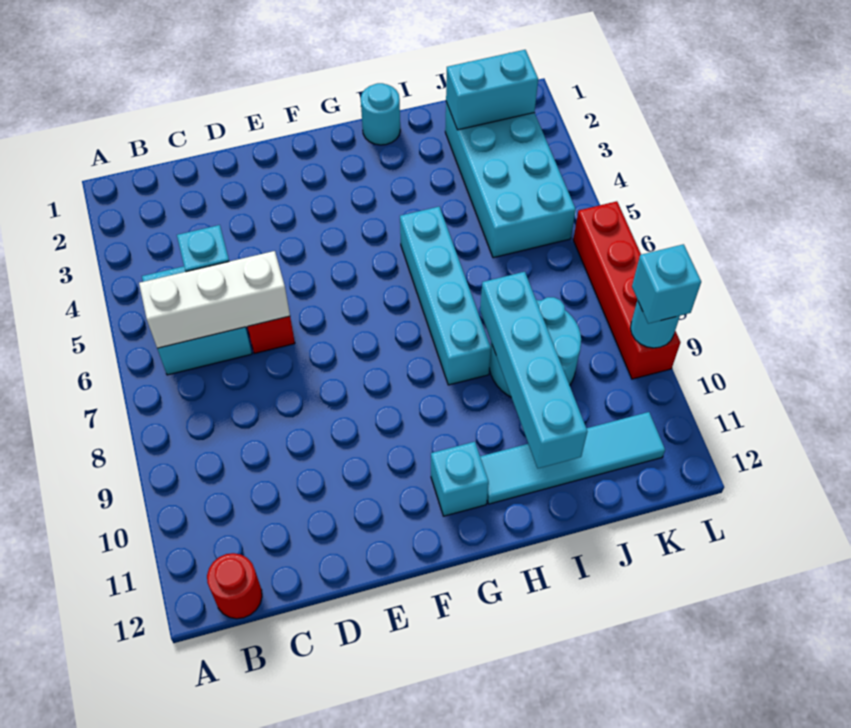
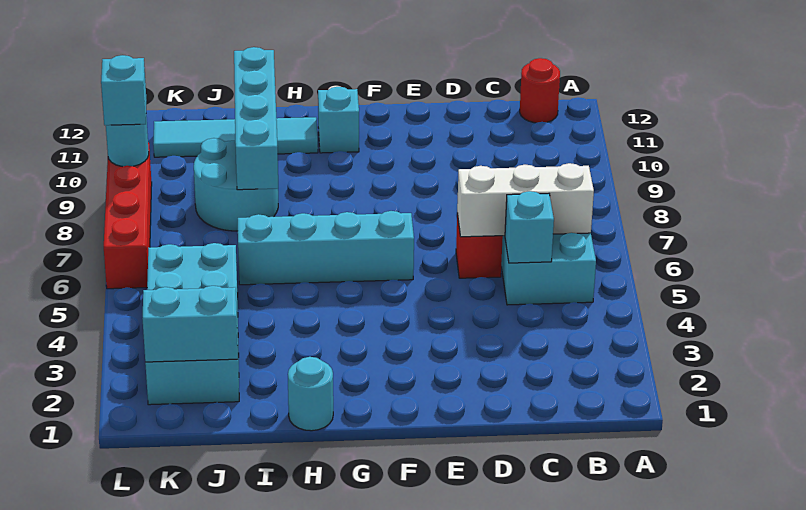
cyan brick H5:H8 level 1 -> cyan brick F6:I6 level 1

